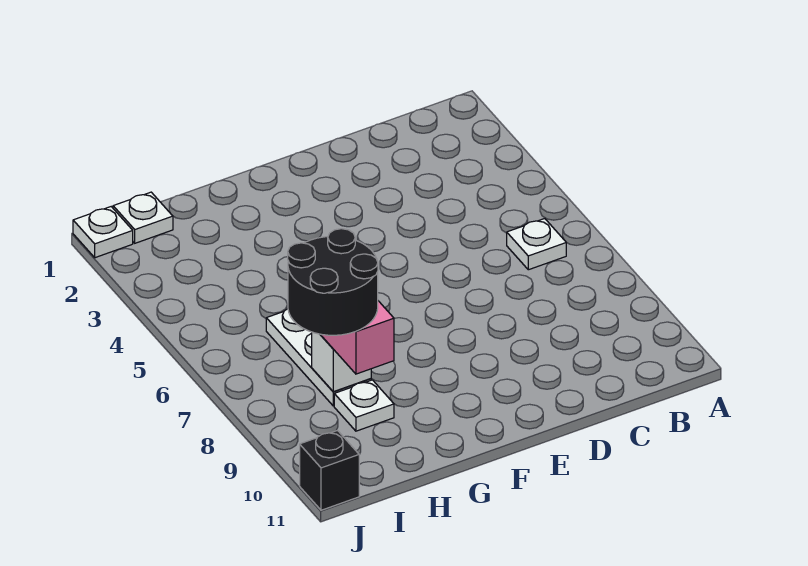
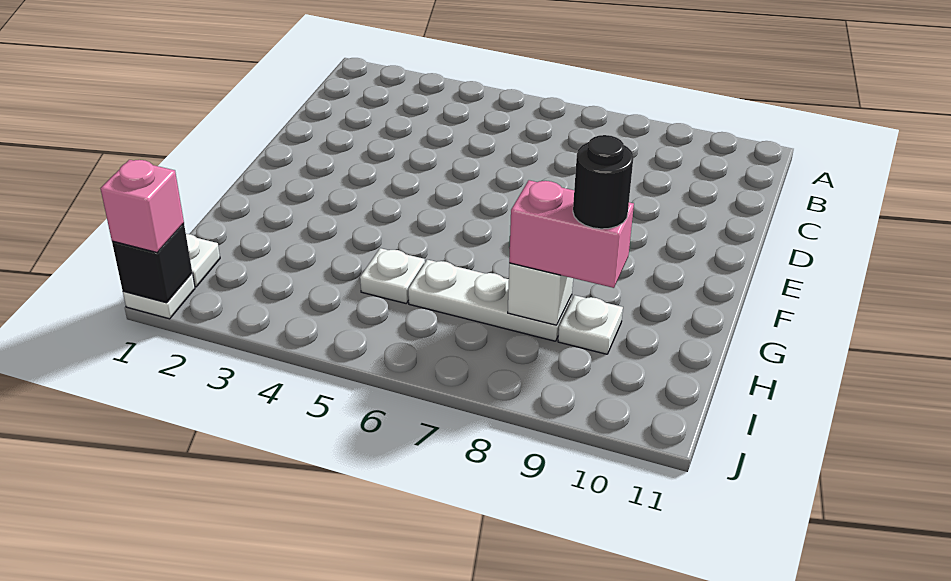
white plate B6 level 1 -> white plate H5 level 1
black round brick H8:I9 level 4 -> black round brick H9 level 4
none -> pink brick J1 level 3
black brick J11 level 1 -> black brick J1 level 2

